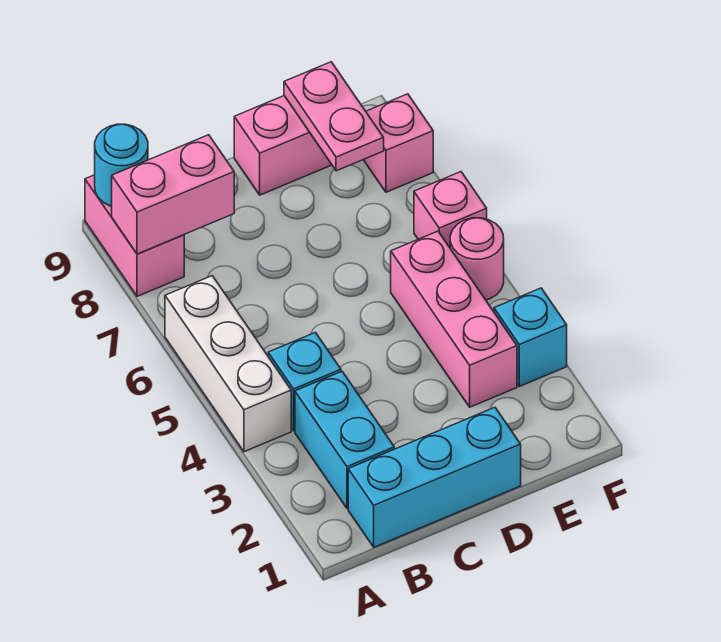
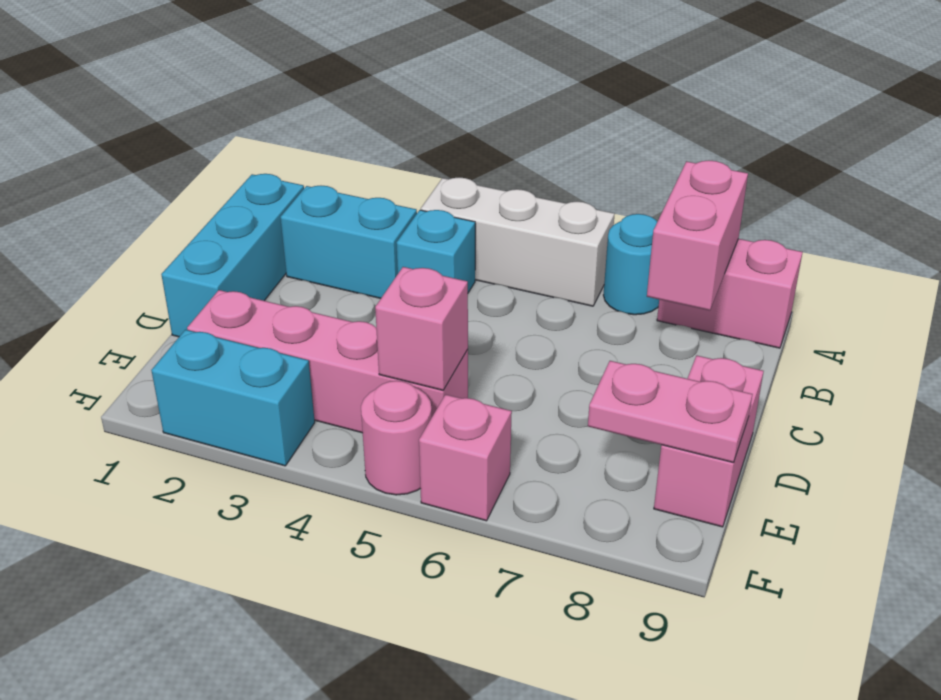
cyan round brick A9 level 2 -> cyan round brick A7 level 1
pink brick E3:E5 level 1 -> pink brick E2:E5 level 1
cyan brick F3 level 1 -> cyan brick F2:F3 level 1
pink brick F8 level 1 -> pink brick E5 level 2

